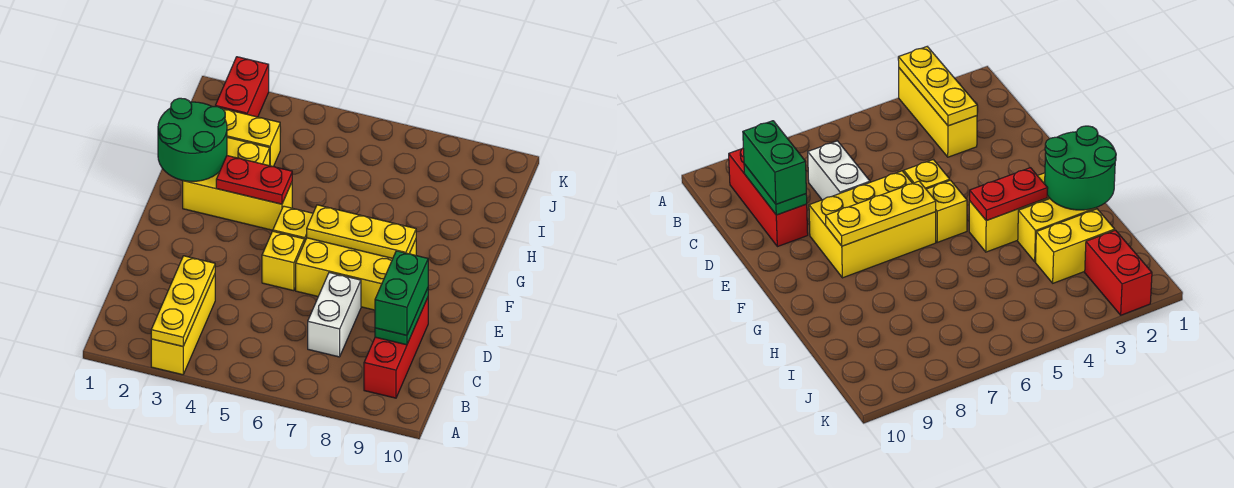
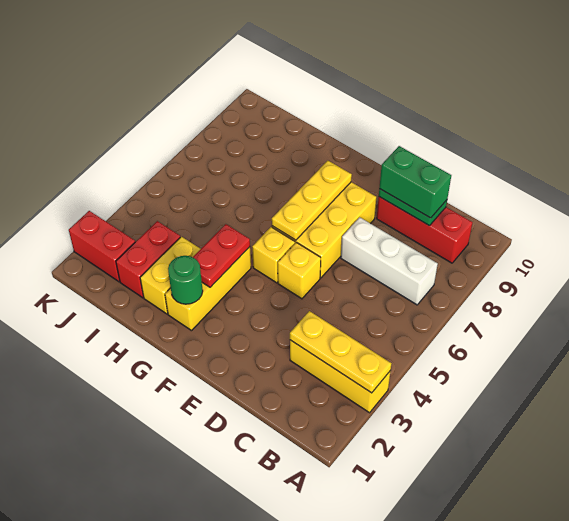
white brick C7:D7 level 1 -> white brick B7:D7 level 1
green round brick G1:H2 level 2 -> green round brick G2 level 2
yellow brick I2:I3 level 1 -> red brick I2:I3 level 1

